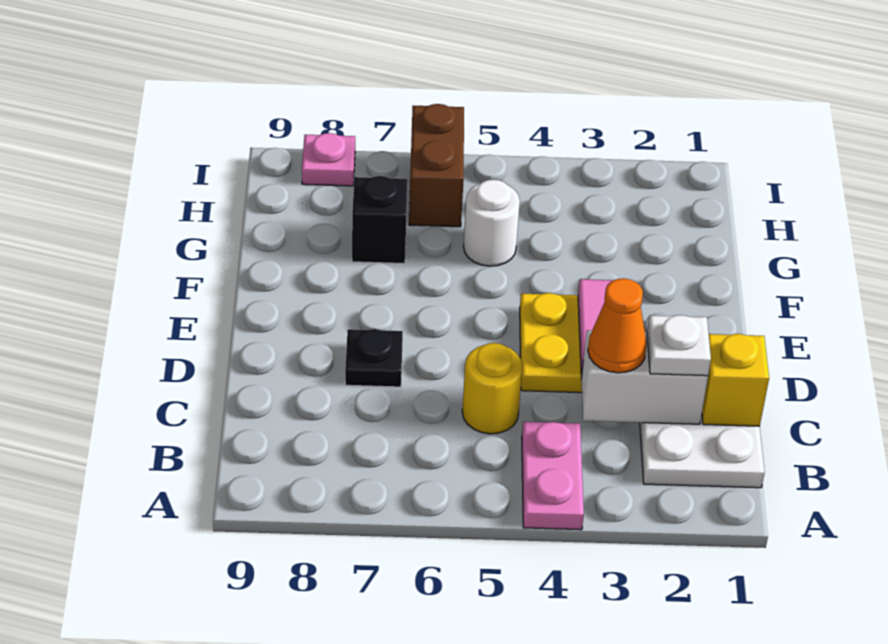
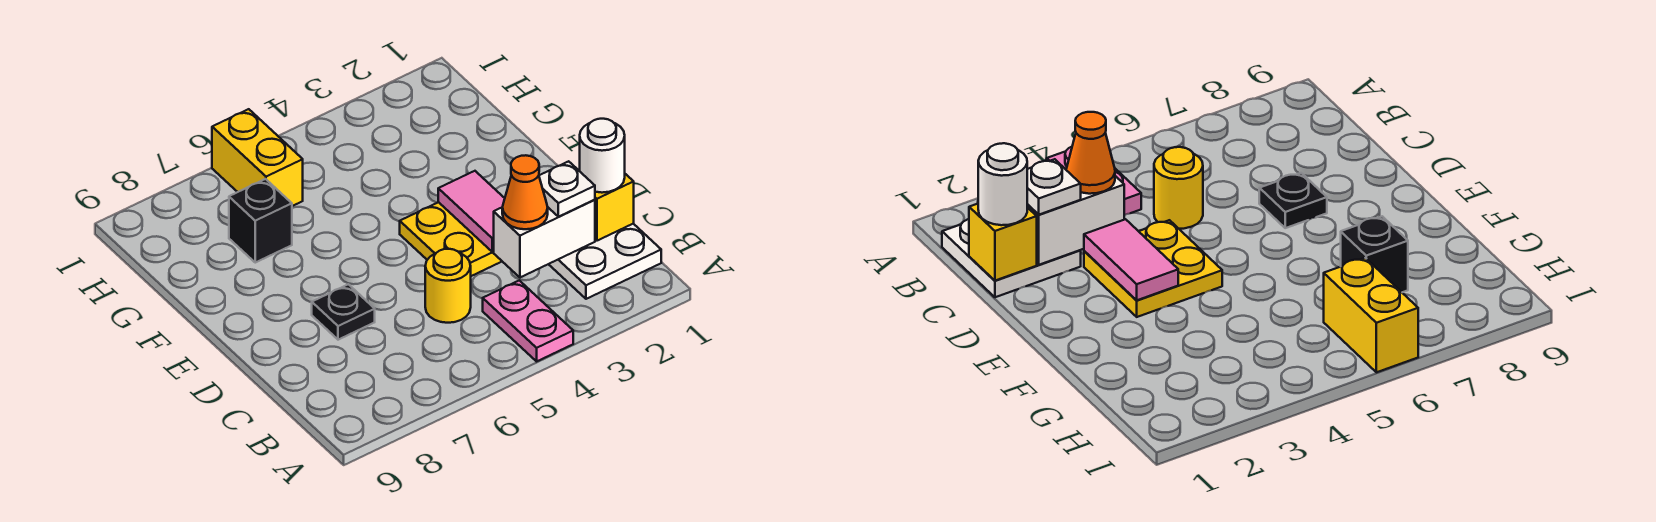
white round brick G5 level 1 -> white round brick C1 level 3
brown brick H6:I6 level 1 -> yellow brick H6:I6 level 1
pink plate I8 level 1 -> none

